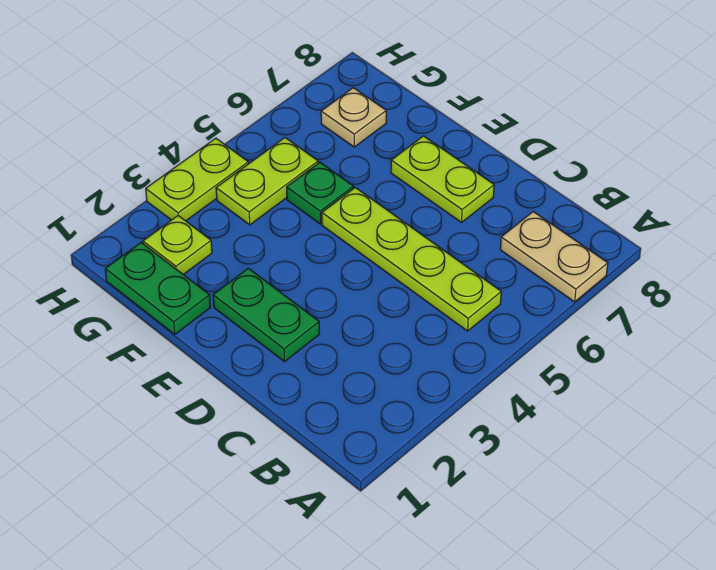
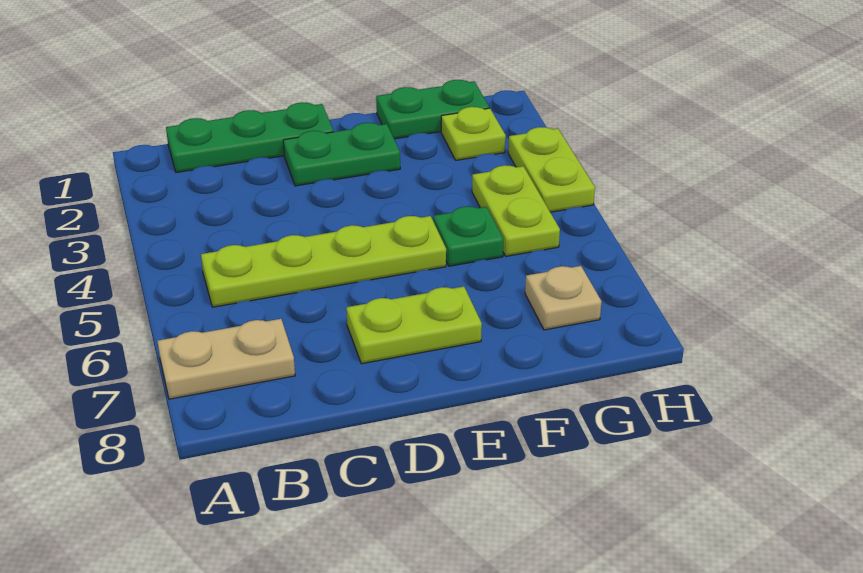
none -> green plate B1:D1 level 1

